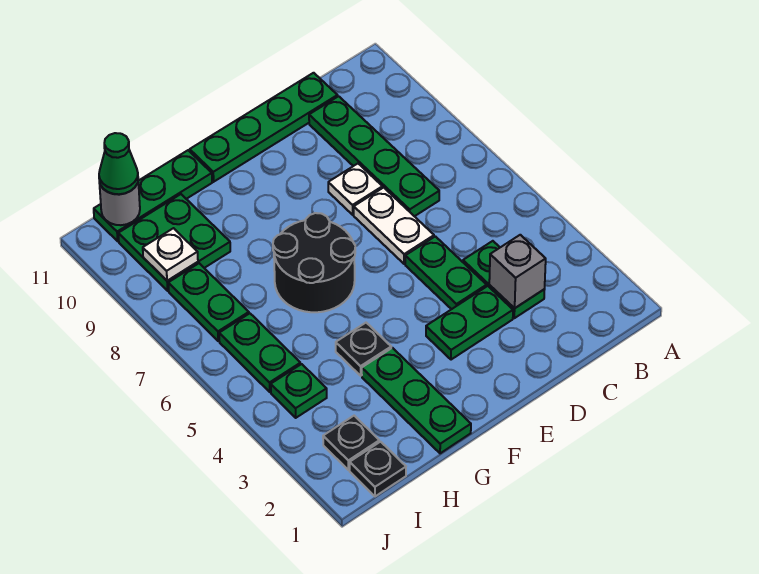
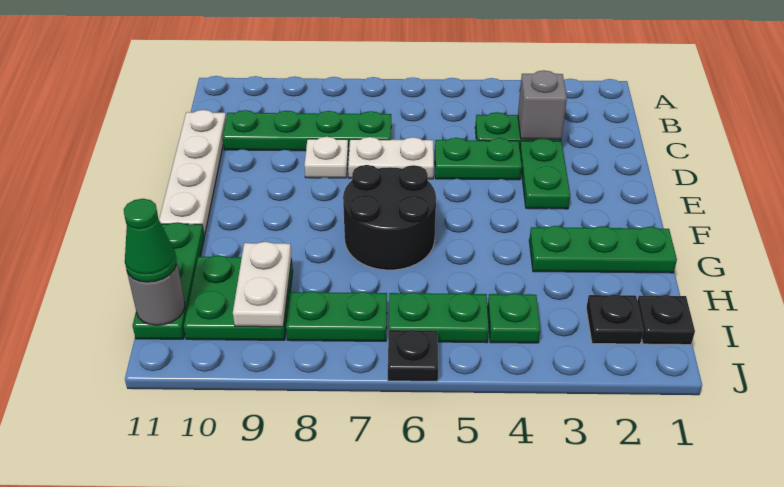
green plate C11:F11 level 1 -> white plate C11:F11 level 1
black plate G4 level 1 -> black plate J6 level 1
white plate I9 level 2 -> white plate H9:I9 level 2

